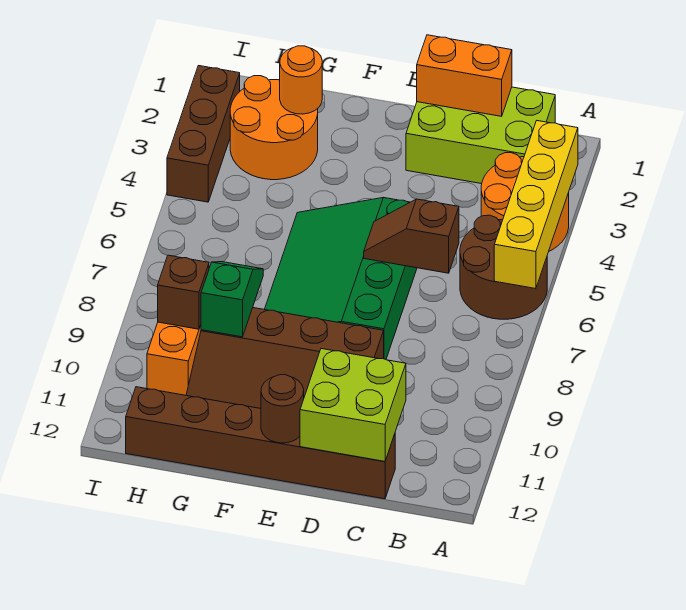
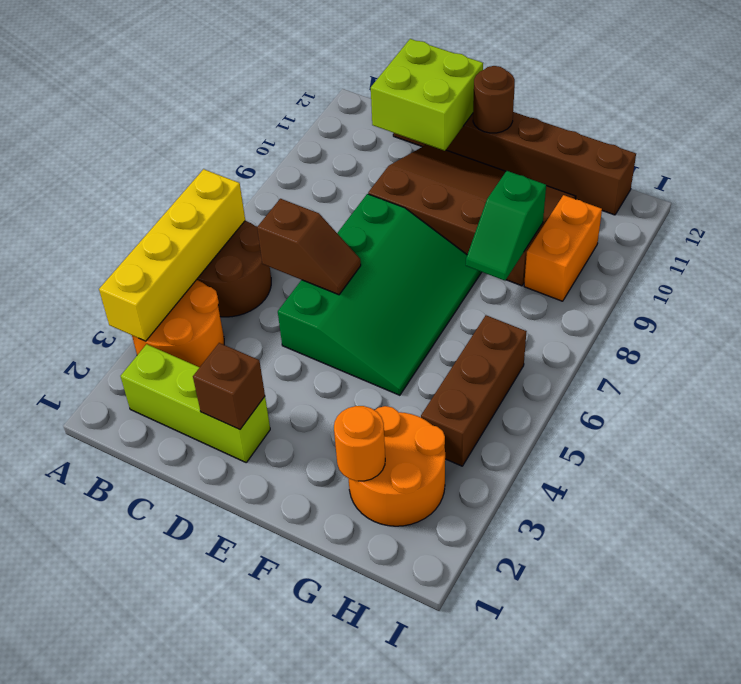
lime brick B1:D2 level 1 -> lime brick B2:D2 level 1
orange brick C1:D1 level 2 -> none
brown brick H9 level 2 -> brown brick D2 level 2
brown brick I2:I4 level 1 -> brown brick H4:H6 level 1

